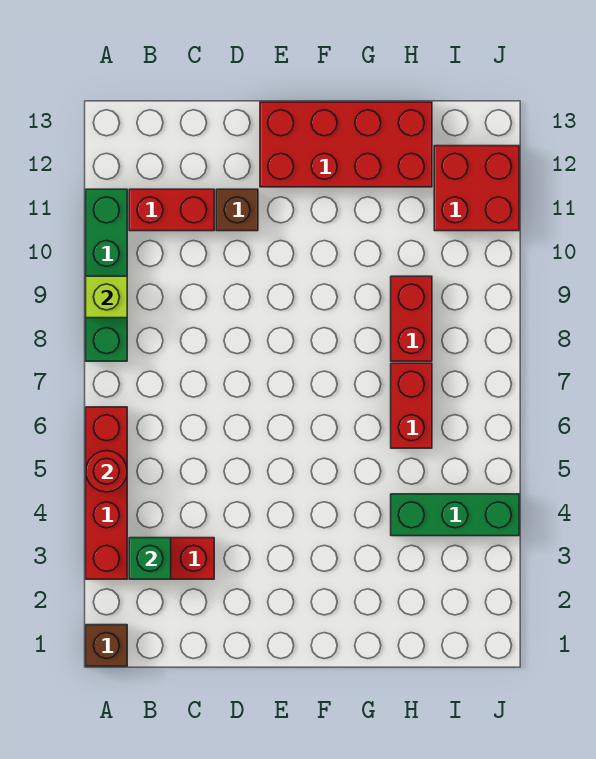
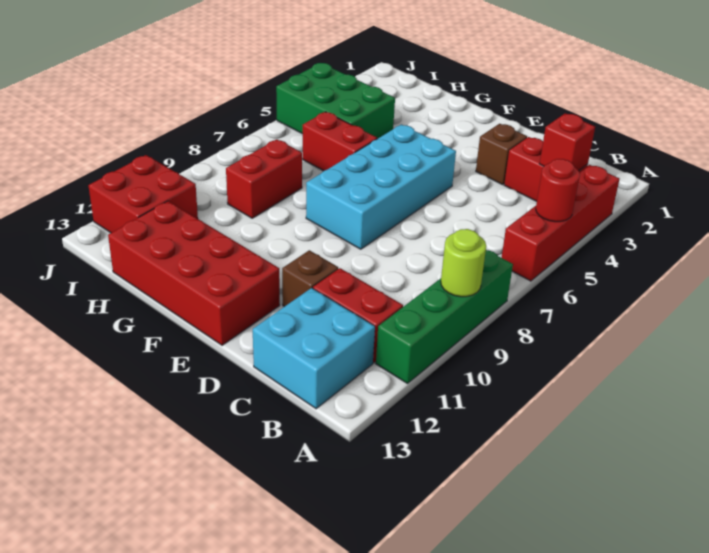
brown brick A1 level 1 -> brown brick D3 level 1
lime brick A9 level 2 -> lime round brick A9 level 2
green brick B3 level 2 -> red brick B3 level 2
none -> cyan brick B12:C13 level 1
none -> cyan brick E5:F8 level 1
green brick H4:J4 level 1 -> green brick H4:J5 level 1
red brick H6:H7 level 1 -> red brick G6:H6 level 1

